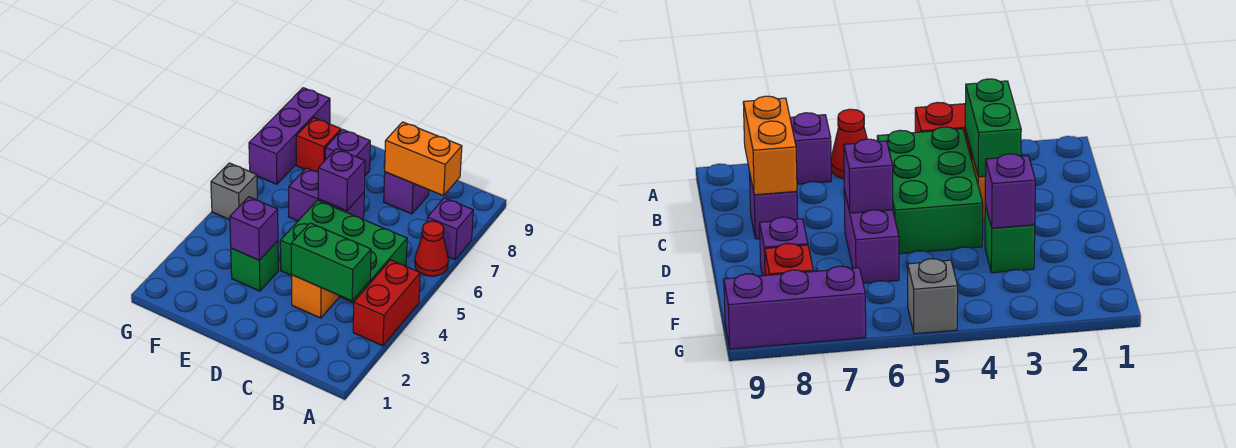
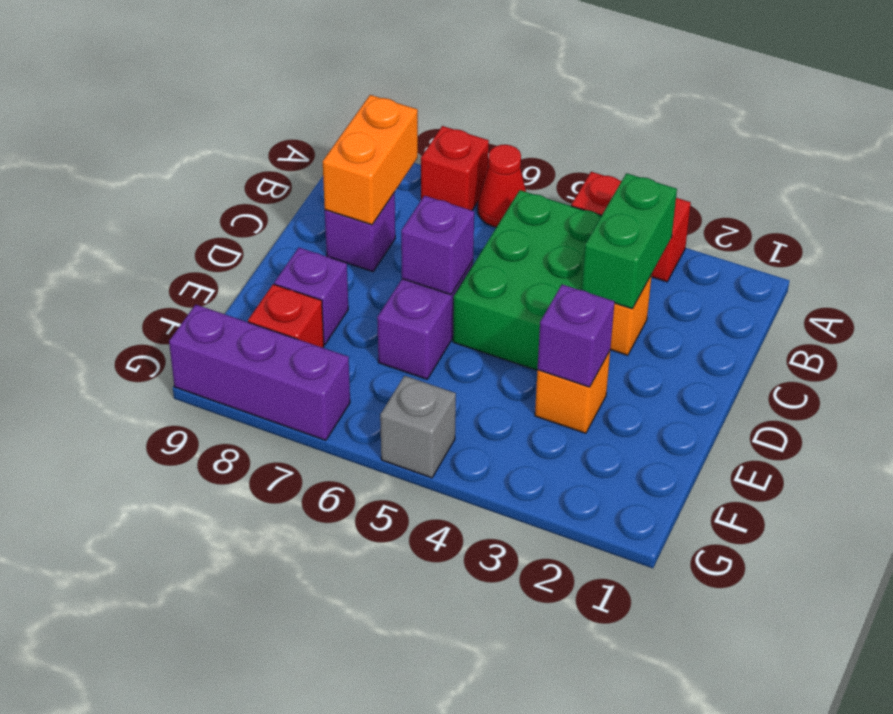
purple brick A7 level 1 -> red brick A7 level 1
green brick E3 level 1 -> orange brick E3 level 1

